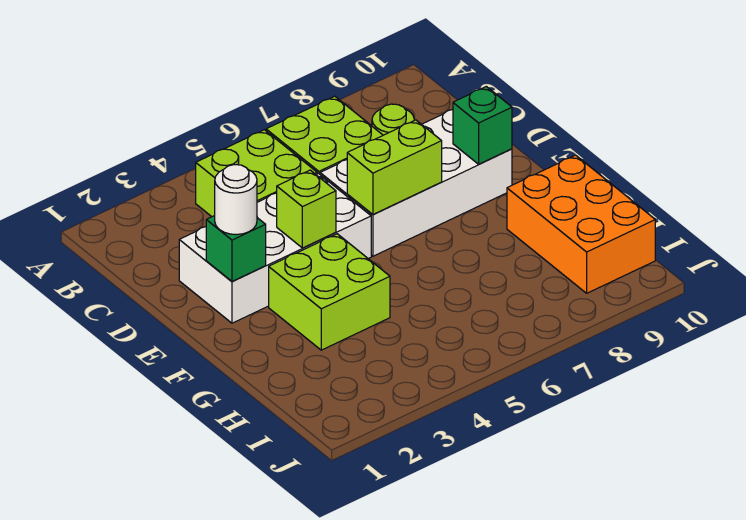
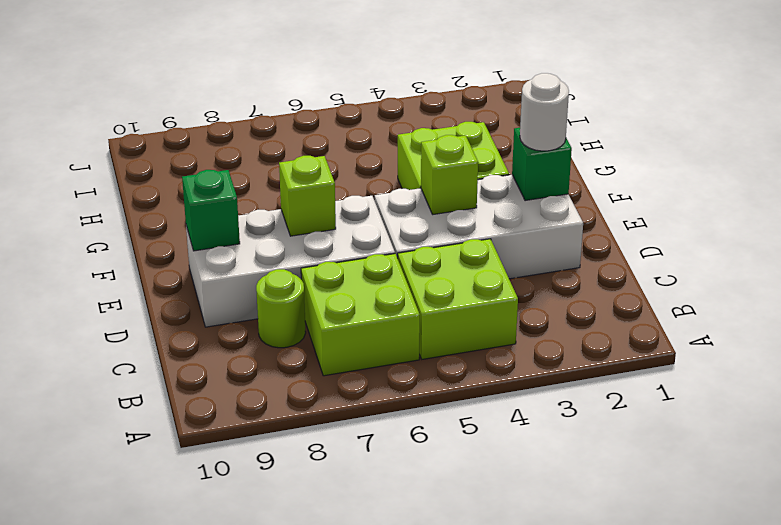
lime brick E6:E7 level 2 -> lime brick E7 level 2
orange brick G9:I10 level 1 -> none

